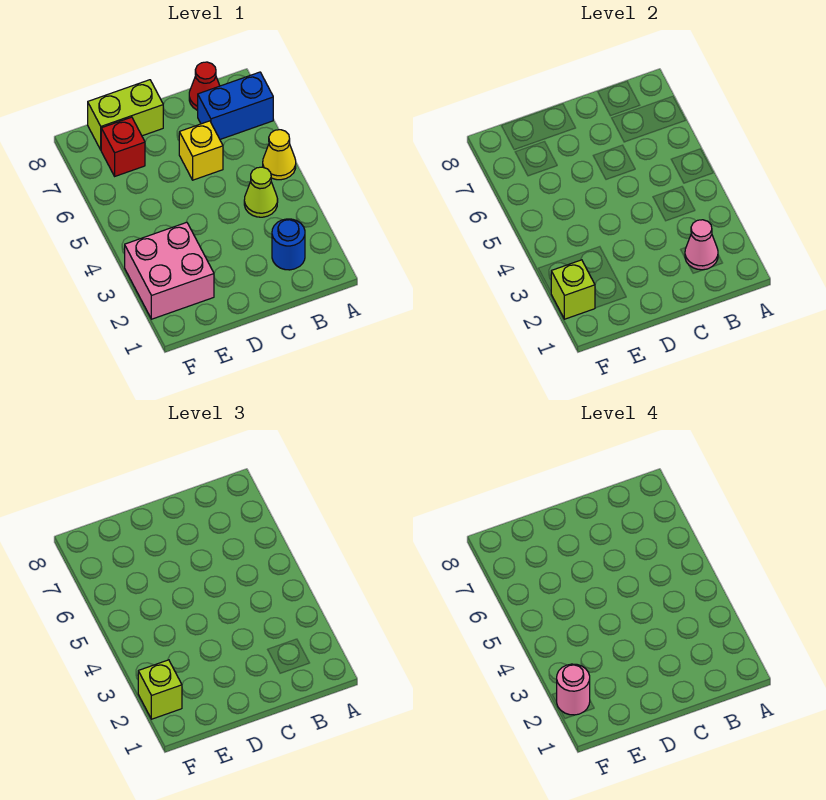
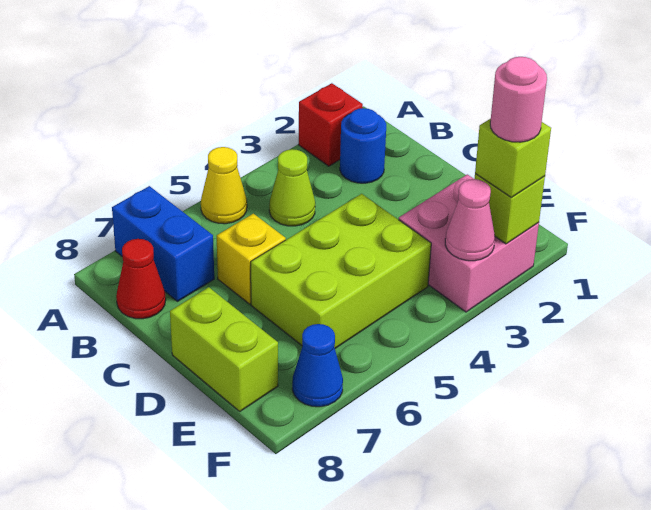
pink cone B2 level 2 -> pink cone F3 level 2
none -> lime brick D4:E6 level 1
red brick E7 level 1 -> red brick A2 level 1
none -> blue cone F7 level 1

